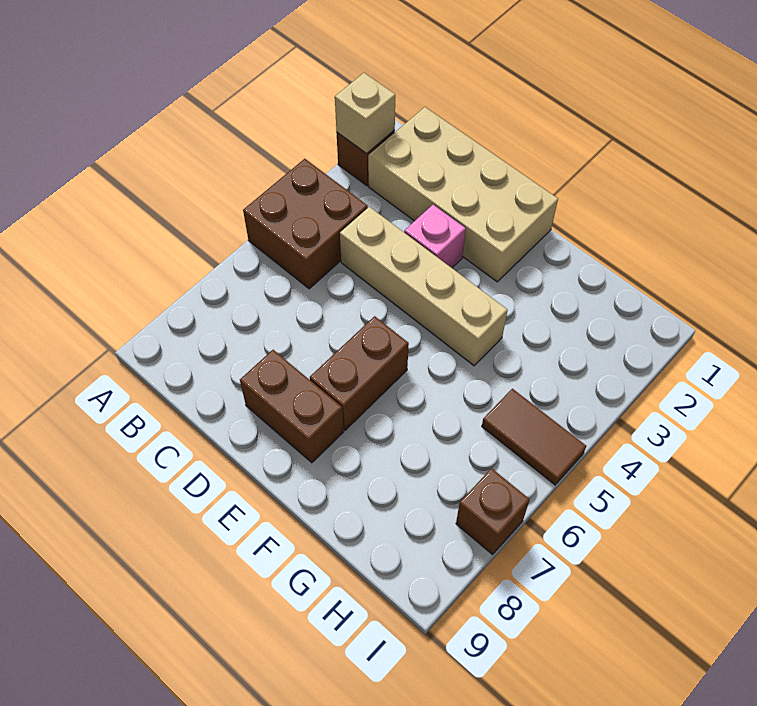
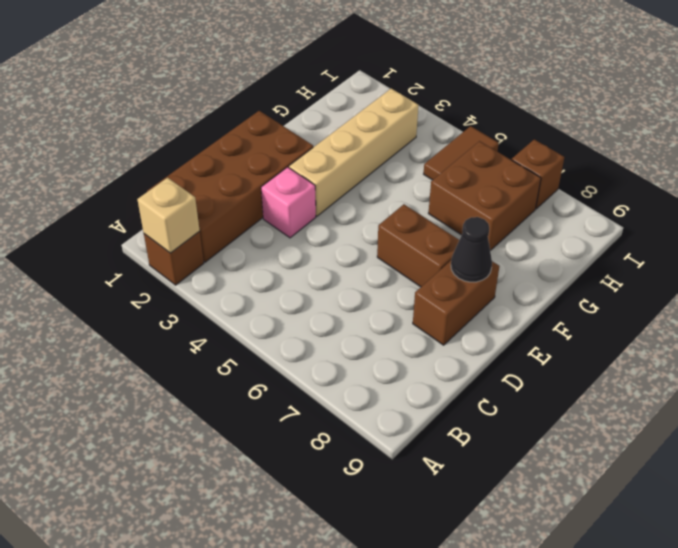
brown brick A4:B5 level 1 -> brown brick G6:H7 level 1
tan brick B1:E2 level 1 -> brown brick B1:E2 level 1
tan brick C4:F4 level 1 -> tan brick E3:H3 level 1
none -> black cone E8 level 2

